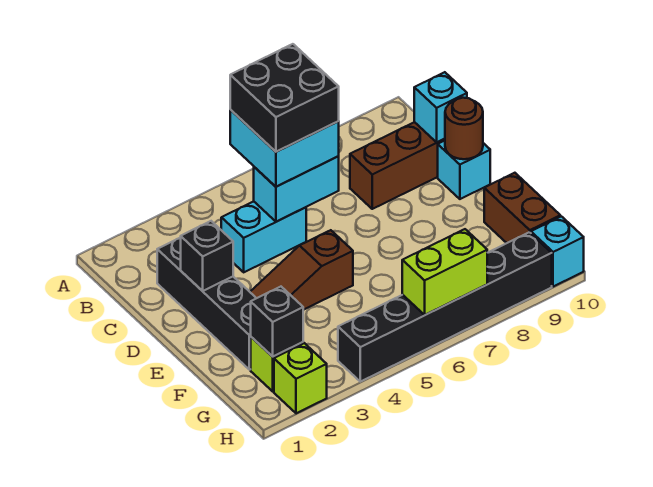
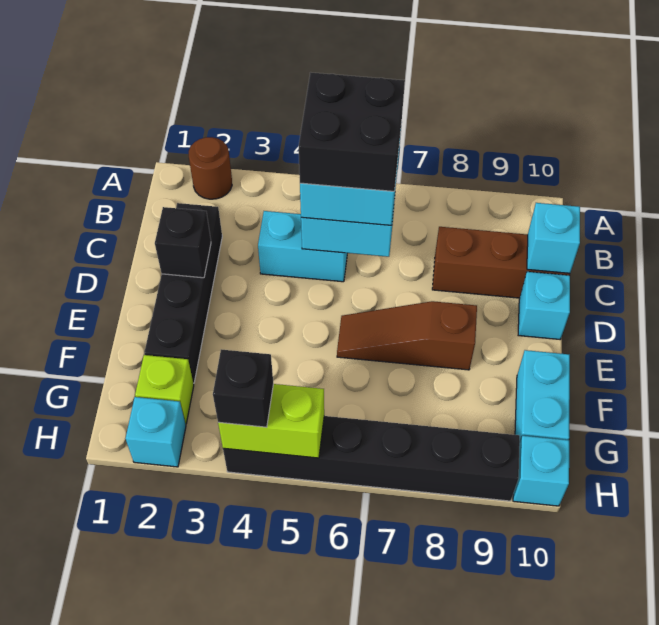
brown round brick D10 level 2 -> brown round brick A2 level 1
brown slope E3:E5 level 1 top 5 -> brown slope E6:E8 level 1 top 8
brown brick F10:G10 level 1 -> cyan brick F10:G10 level 1
black brick G2 level 2 -> black brick H4 level 3
lime brick H2 level 1 -> cyan brick H2 level 1
lime brick H6:H7 level 2 -> lime brick H4:H5 level 2

